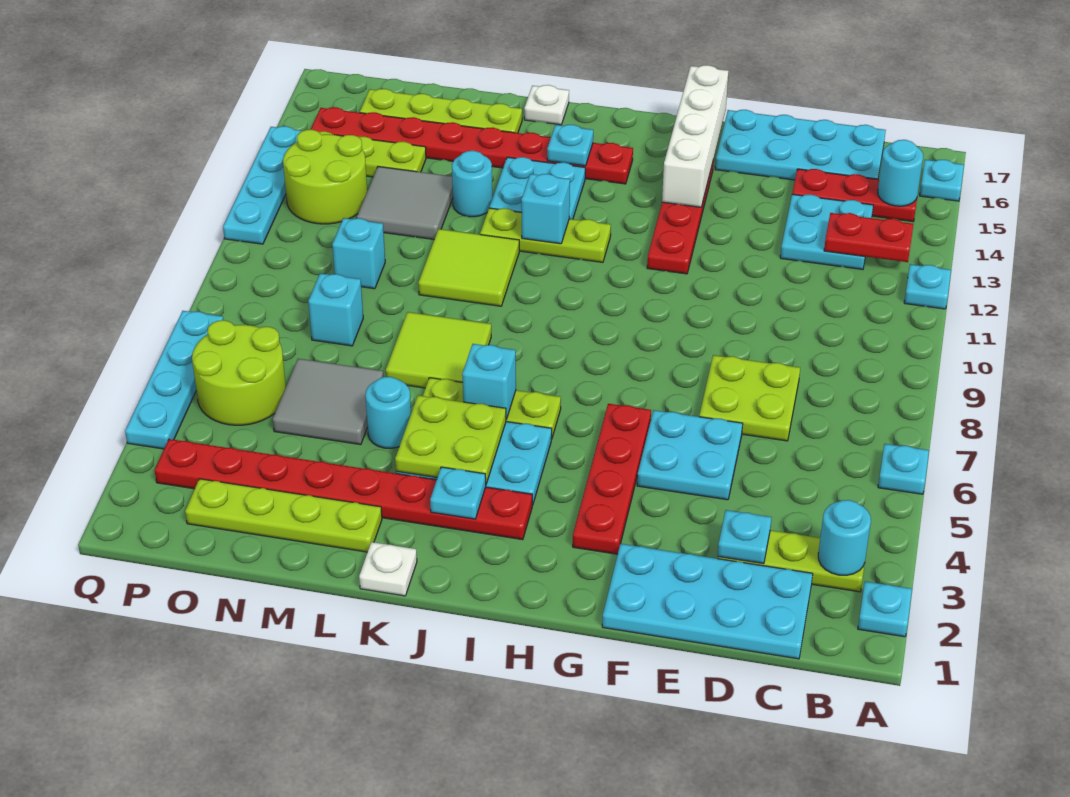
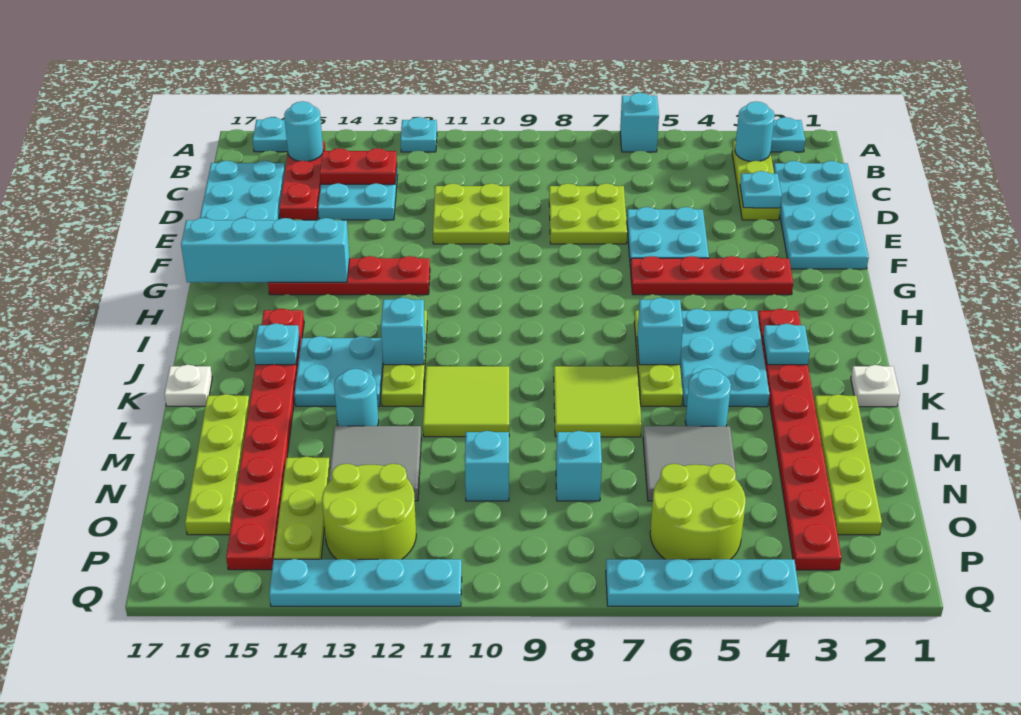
cyan plate A6 level 1 -> cyan brick A6 level 1
red plate B13:C13 level 2 -> red plate C13:C14 level 2
white brick G14:G17 level 2 -> cyan brick G14:G17 level 2
lime plate J4:K5 level 2 -> lime plate D10:E11 level 1

